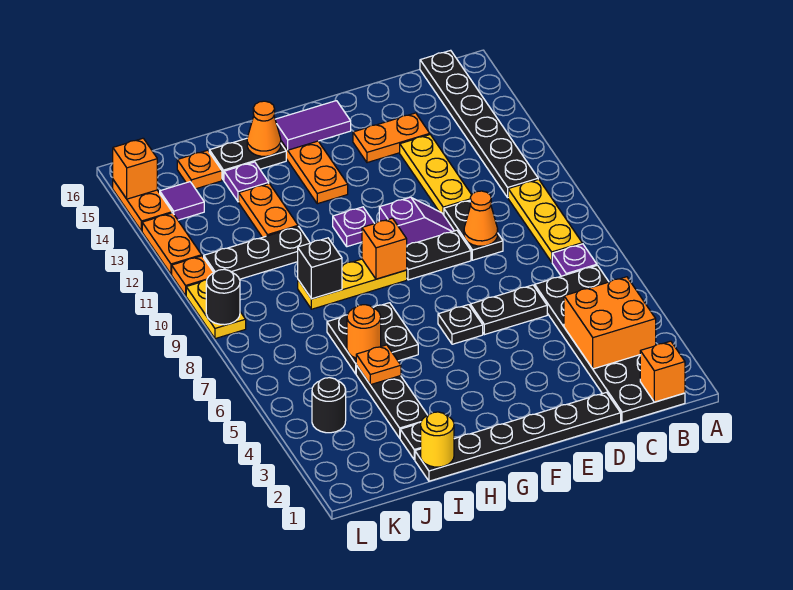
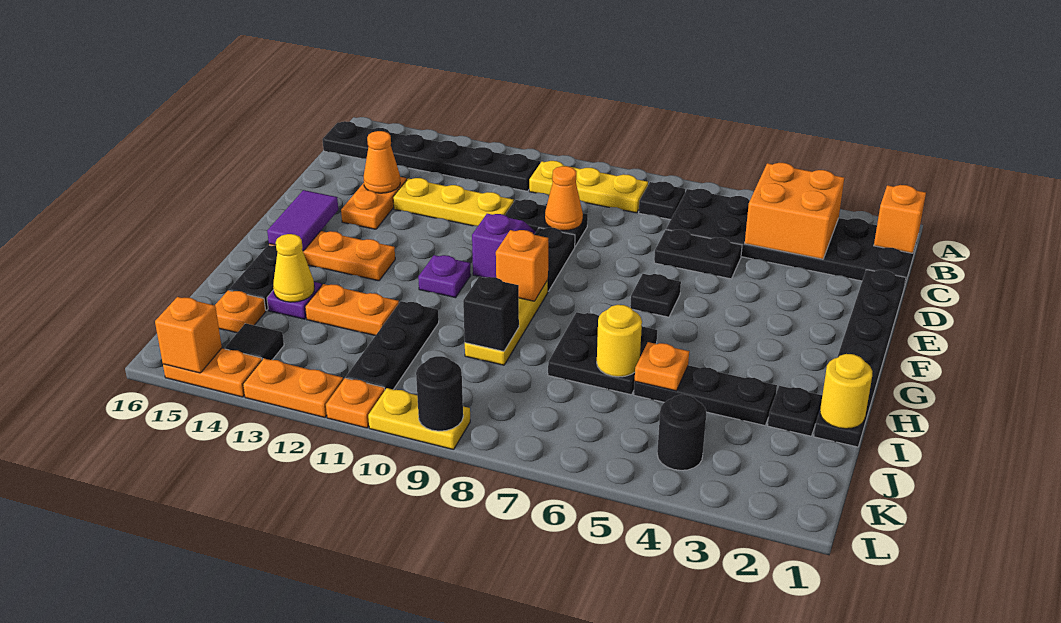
purple plate B7 level 1 -> black plate B7 level 1
black plate D6:E6 level 1 -> black plate D5:D6 level 1
orange cone H15 level 2 -> orange cone D14 level 2
orange round brick I6 level 2 -> yellow round brick I6 level 2
none -> yellow cone I14 level 2
purple tile K14 level 1 -> black tile K14 level 1

